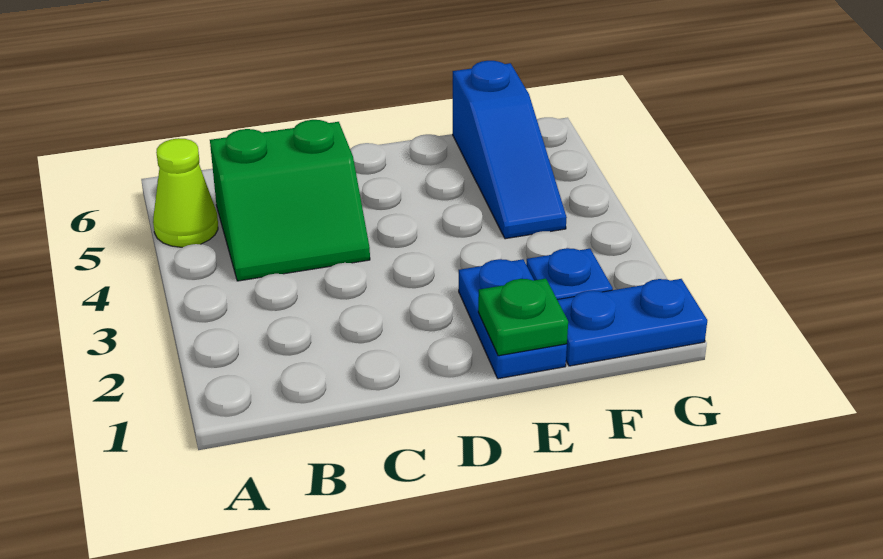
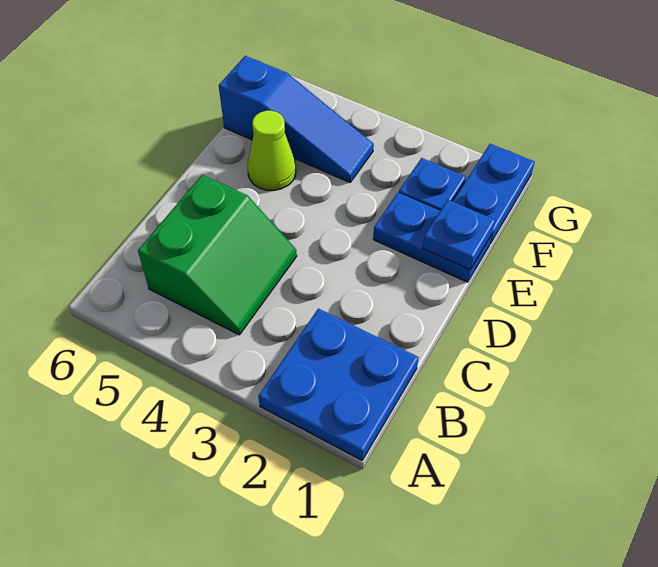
none -> blue plate A1:B2 level 1
lime cone A5 level 1 -> lime cone E5 level 1
green plate E1 level 2 -> blue plate E1 level 2

